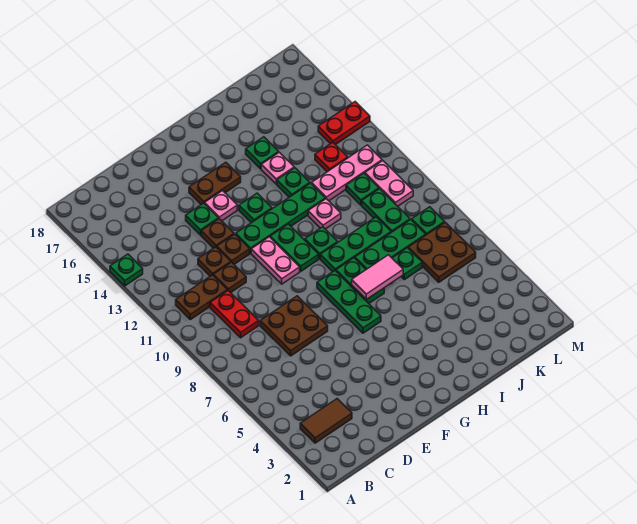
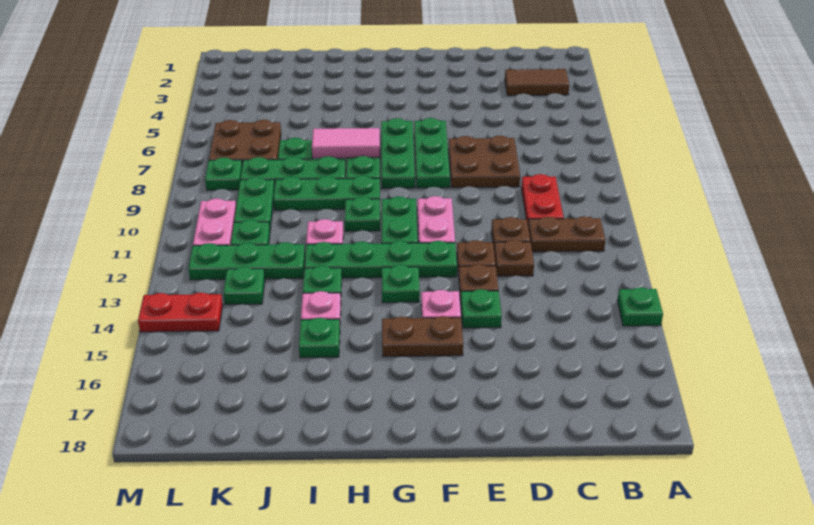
none -> green plate F6:F8 level 1
pink plate J12:L12 level 1 -> green plate J12:L12 level 1
red plate K13 level 1 -> green plate K13 level 1

